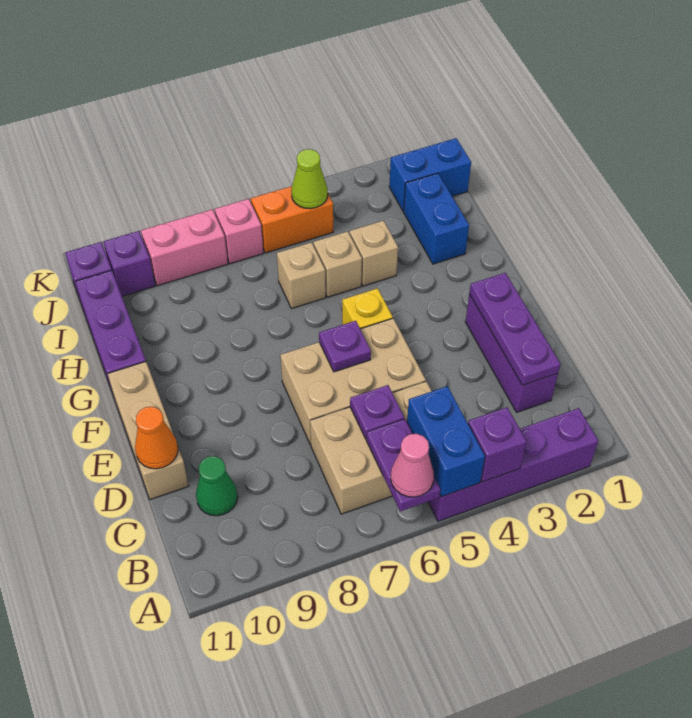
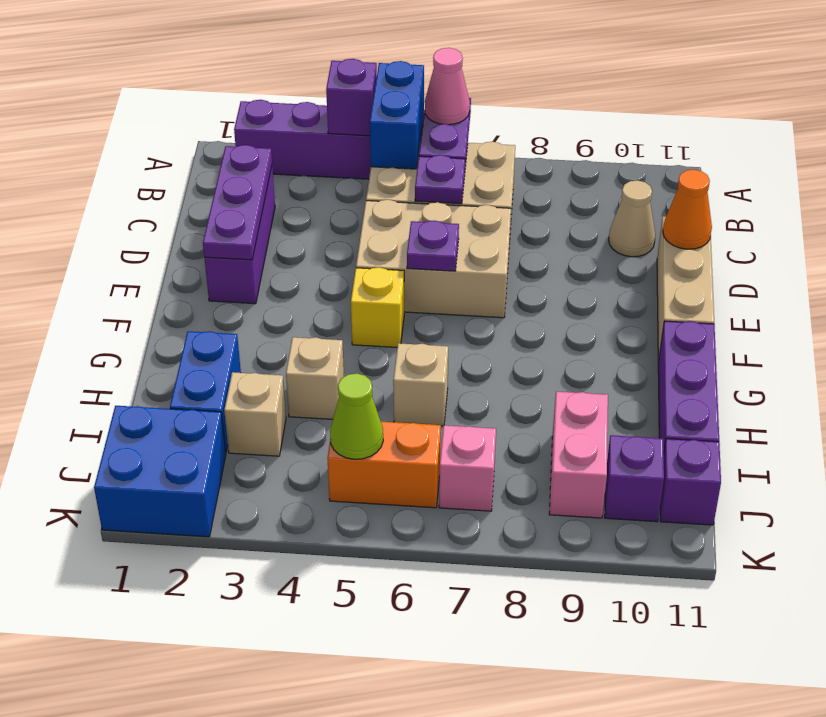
green cone C10 level 1 -> tan cone C10 level 1
tan brick H5 level 1 -> tan brick I3 level 1
blue brick J1:J2 level 1 -> blue brick J1:K2 level 1
pink brick J8:J9 level 1 -> pink brick I9:J9 level 1

